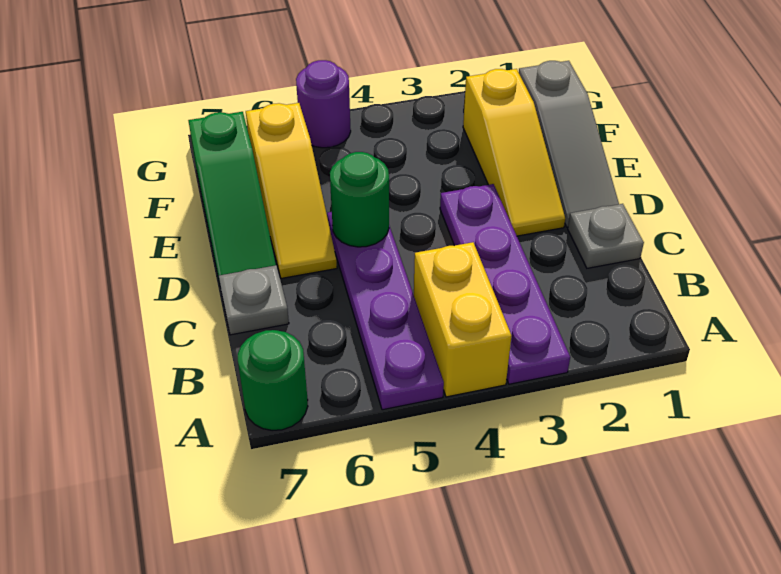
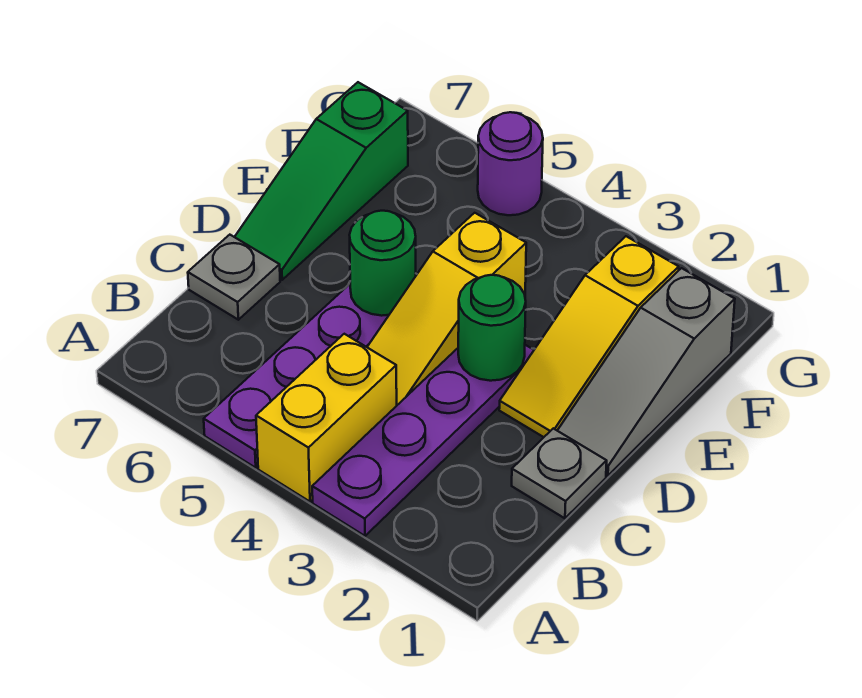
green round brick A7 level 1 -> green round brick D3 level 2
yellow slope D6:F6 level 1 top F -> yellow slope C4:E4 level 1 top E

